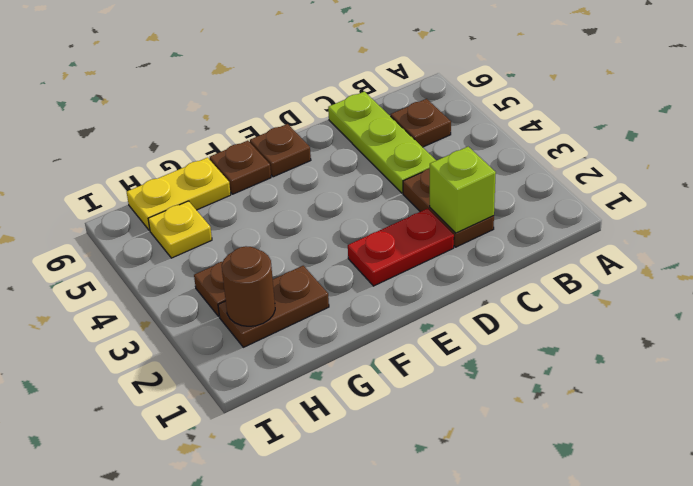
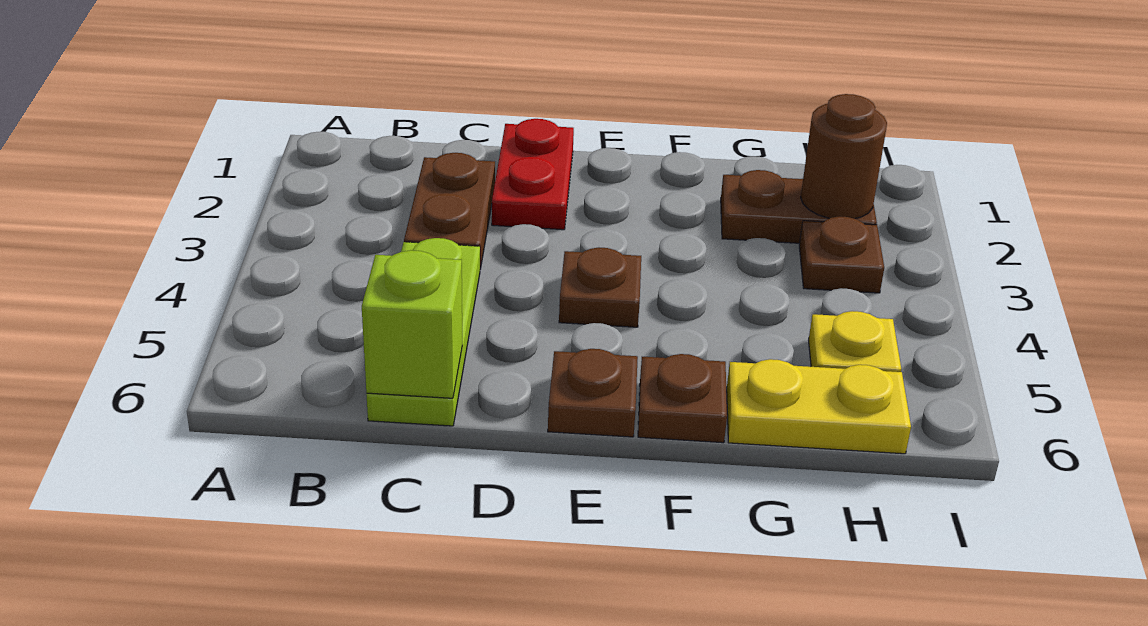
brown plate B5 level 1 -> brown plate E4 level 1
lime brick C2 level 2 -> lime brick C6 level 2
red plate D2:E2 level 1 -> red plate D1:D2 level 1

